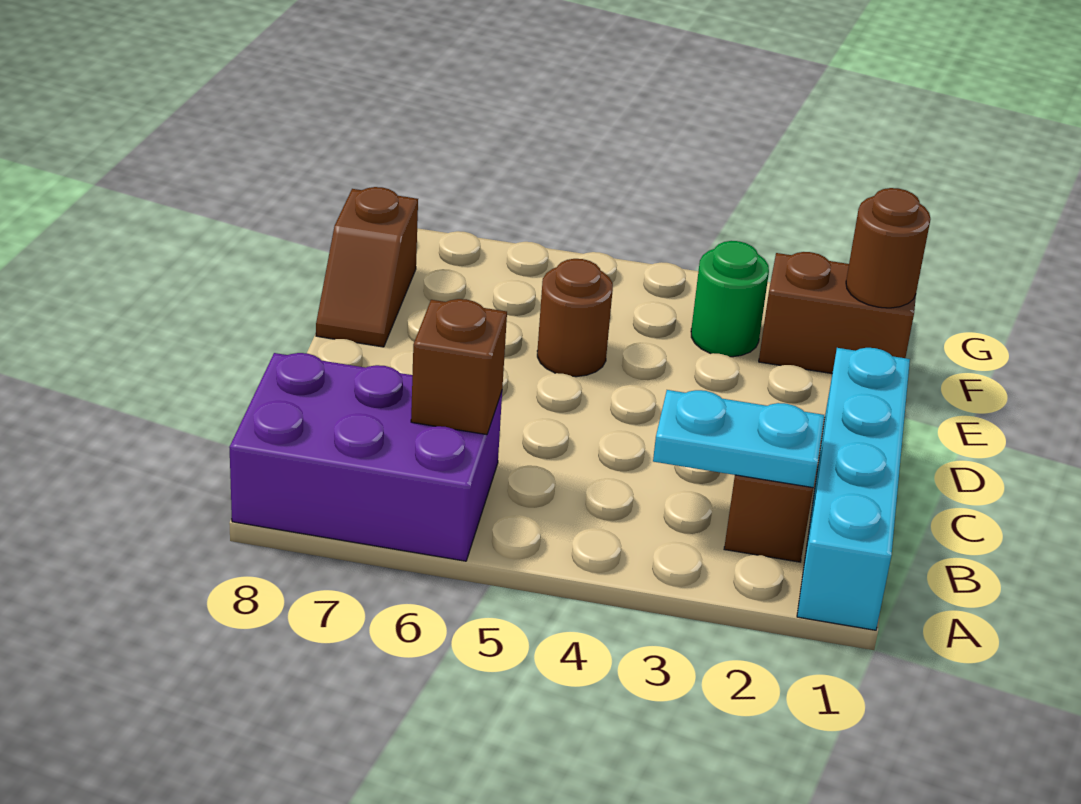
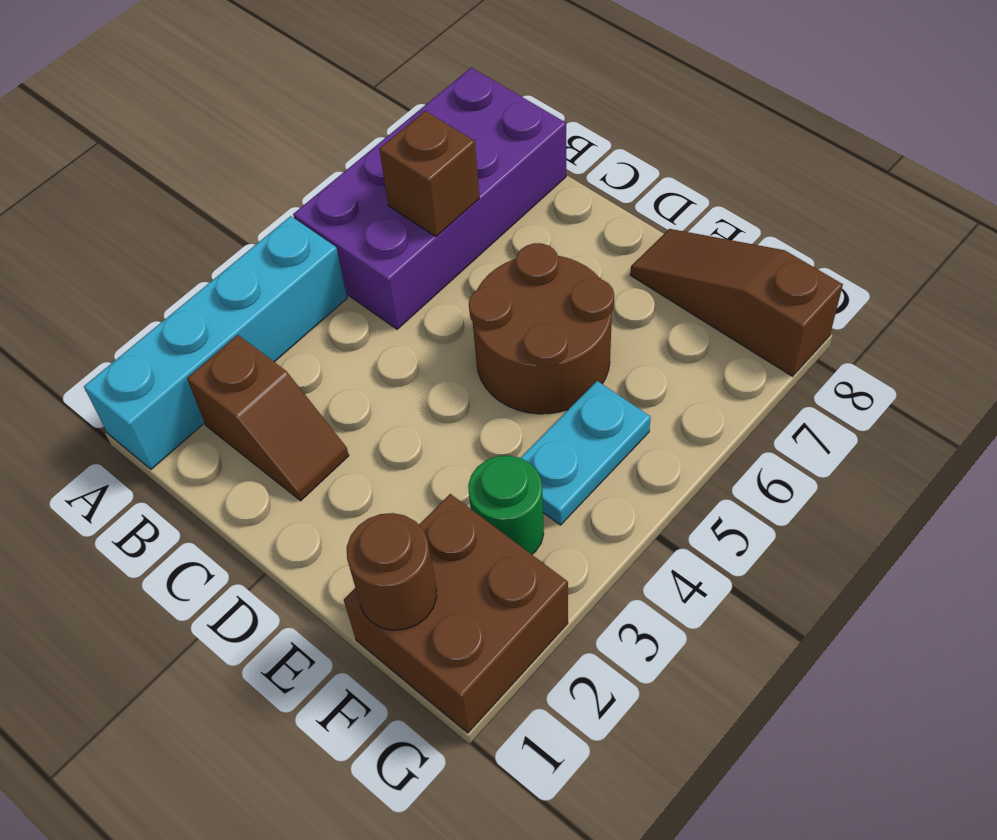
cyan brick A1:D1 level 1 -> cyan brick A1:A4 level 1
purple brick A6:B8 level 1 -> purple brick A5:B8 level 1
cyan plate B2:B3 level 2 -> cyan plate F4:F5 level 1
brown round brick E5 level 1 -> brown round brick D5:E6 level 1
brown slope E8:F8 level 1 top F -> brown slope E8:G8 level 1 top G
brown brick F1:F2 level 1 -> brown brick F1:G2 level 1

